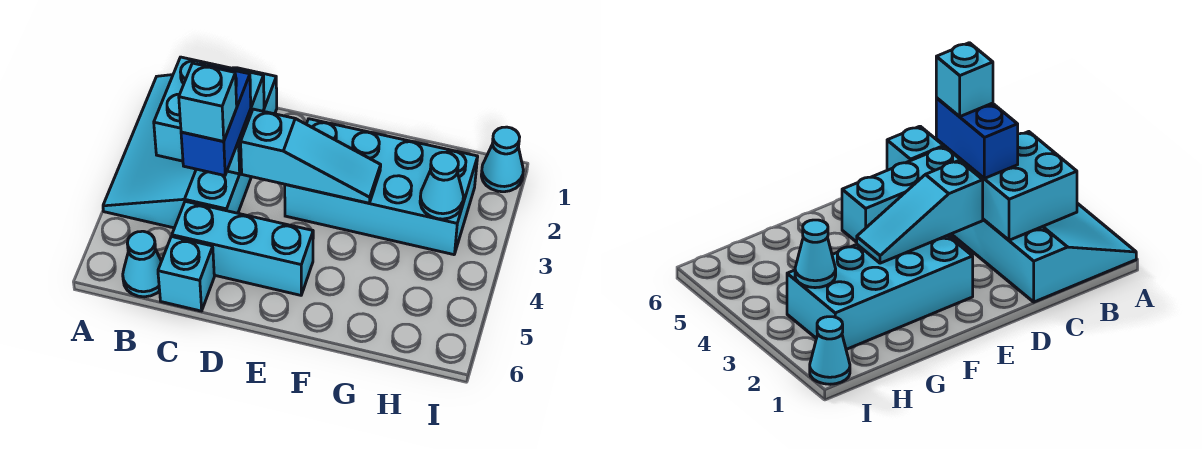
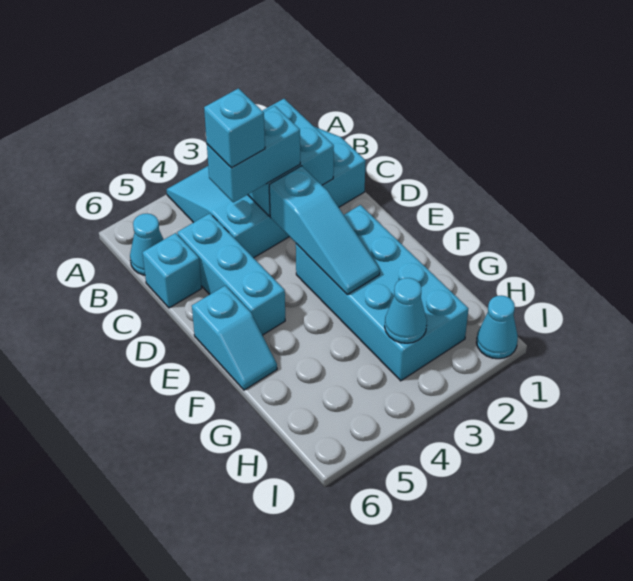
blue brick C3:C4 level 3 -> cyan brick C3:C4 level 3
none -> cyan slope E6:F6 level 1 top E

